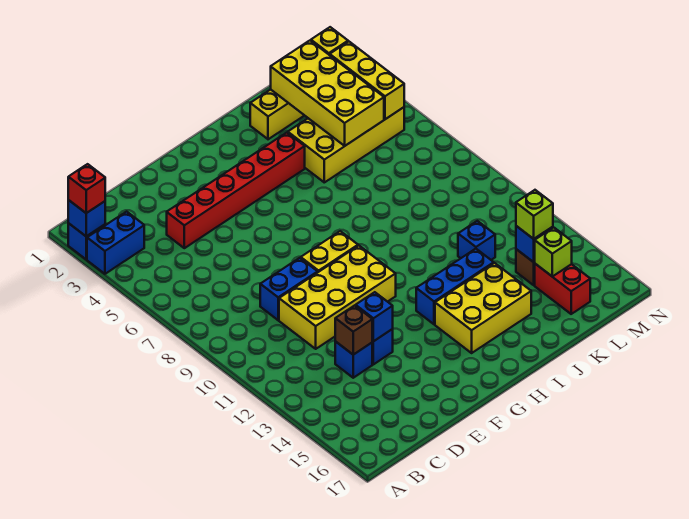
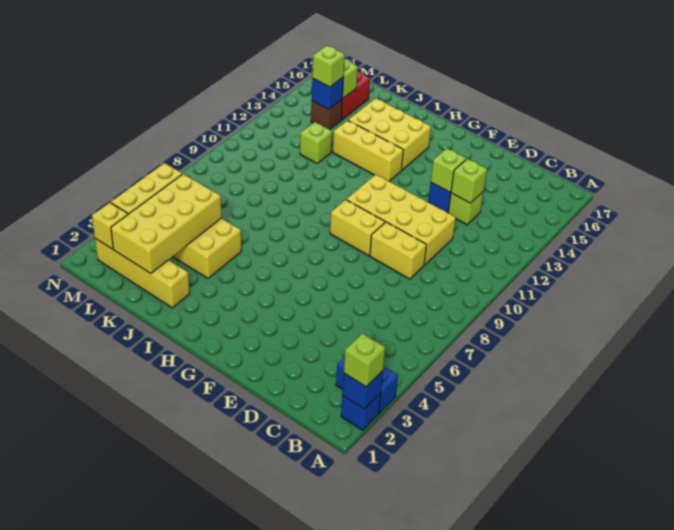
red brick A2 level 3 -> lime brick A2 level 3
red brick D4:I4 level 1 -> none
blue brick D9:E9 level 1 -> yellow brick D9:E9 level 1
blue brick D13 level 1 -> lime brick D13 level 1
brown brick D13 level 2 -> lime brick D13 level 2
blue brick E13 level 2 -> lime brick E13 level 2
blue brick H13:J13 level 1 -> yellow brick H13:J13 level 1
blue brick K12 level 1 -> lime brick K12 level 1

